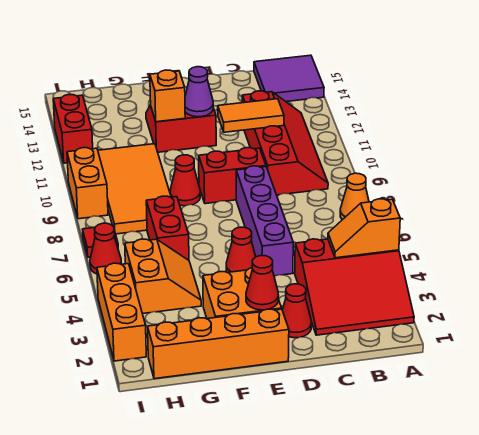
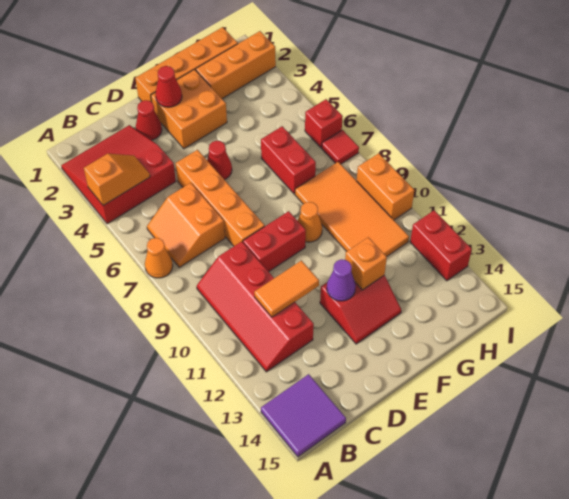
purple brick D5:D8 level 1 -> orange brick D5:D8 level 1
red cone F9 level 1 -> orange cone F9 level 1
orange slope G4:H5 level 1 top H -> orange slope B6:C7 level 1 top C
orange brick I2:I4 level 1 -> orange brick G2:I2 level 1
red cone I6 level 1 -> red brick I6 level 1

